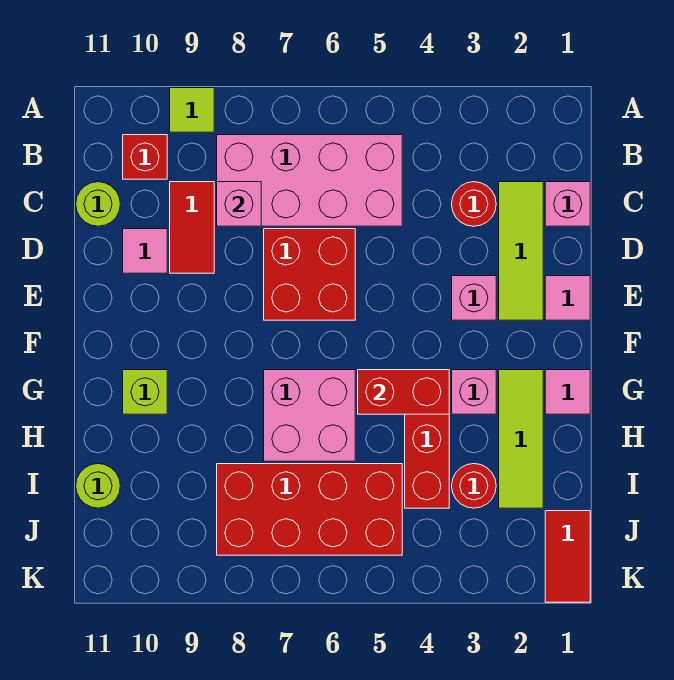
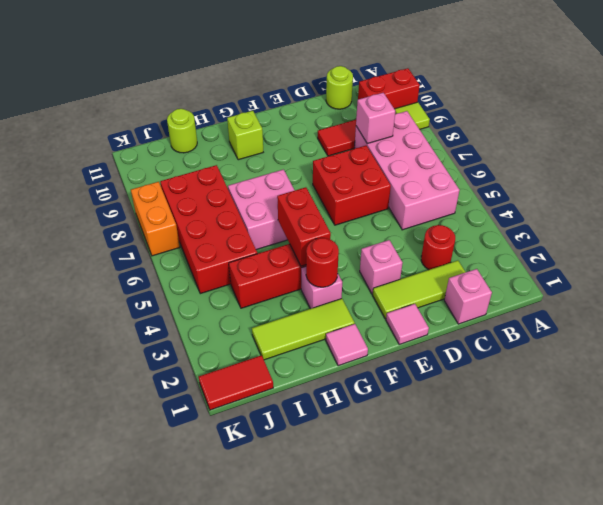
red brick B10 level 1 -> red brick A10:B10 level 1
pink tile D10 level 1 -> none
red round brick I3 level 1 -> red round brick G3 level 2
none -> orange brick K7:K8 level 1

